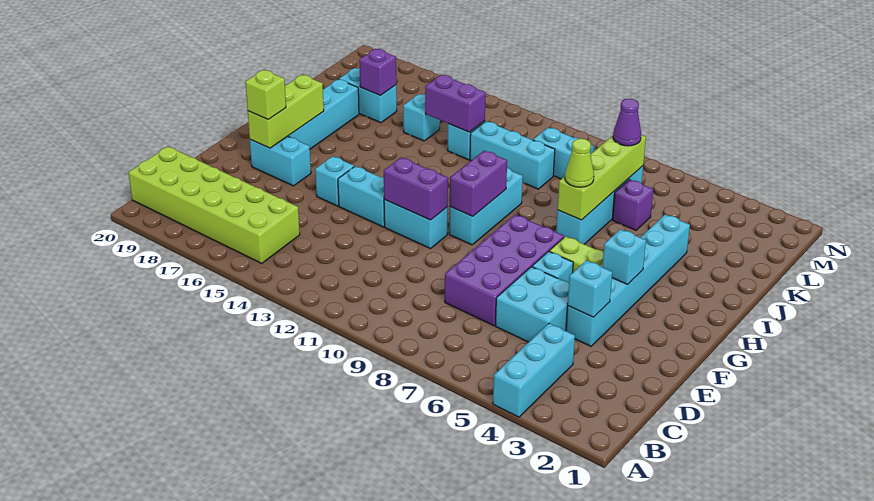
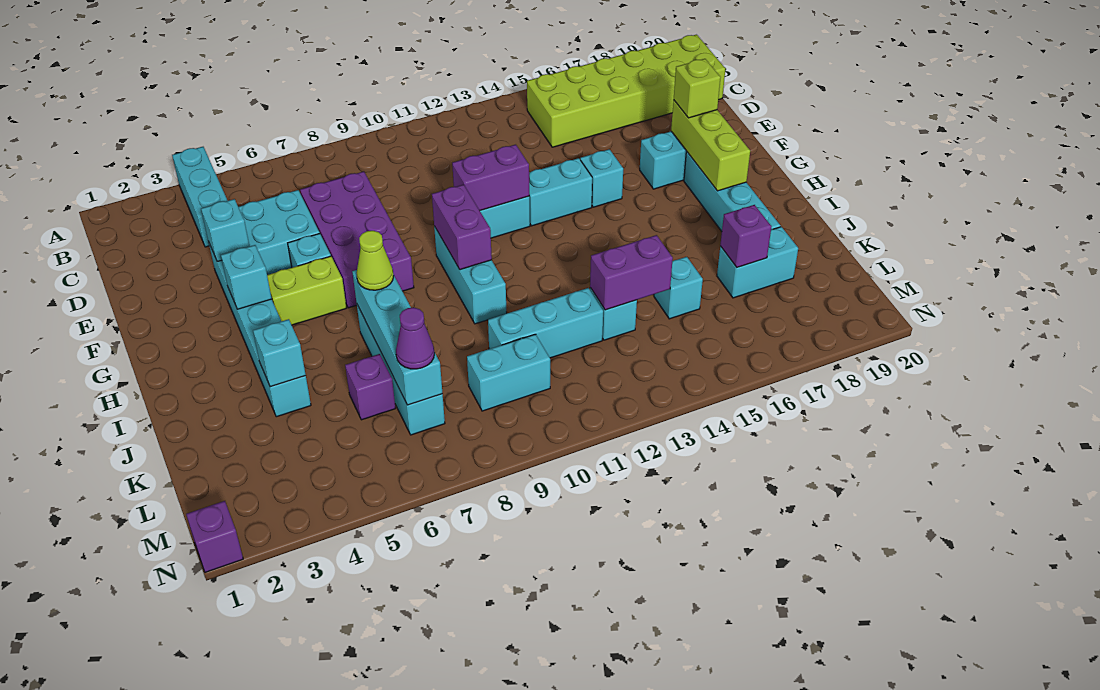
lime brick I7:L7 level 2 -> cyan brick I7:L7 level 2
none -> cyan brick J4 level 2
none -> purple brick N1 level 1

